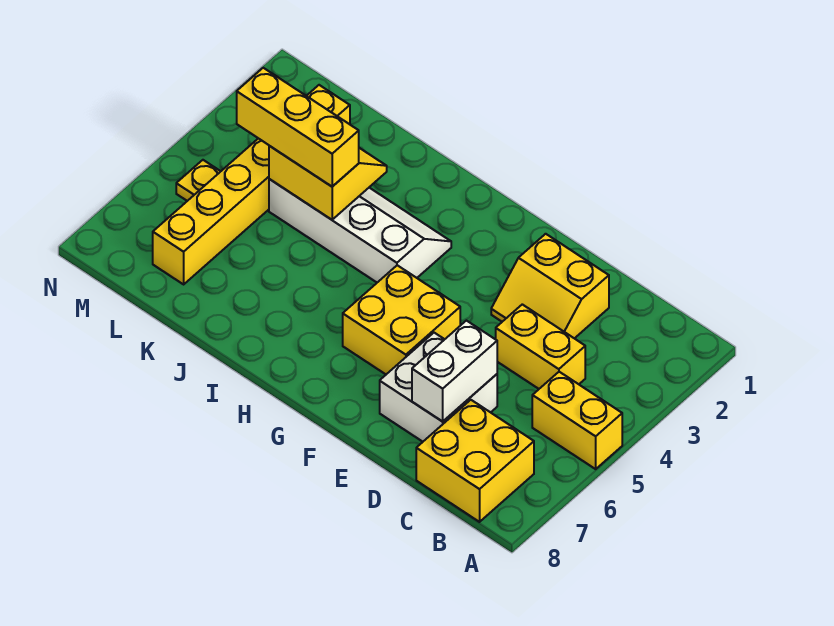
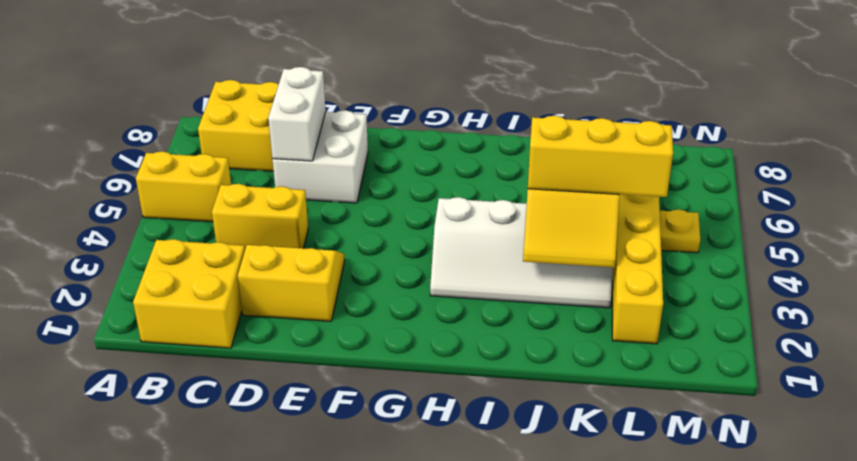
yellow brick F5:G6 level 1 -> yellow brick B1:C2 level 1

